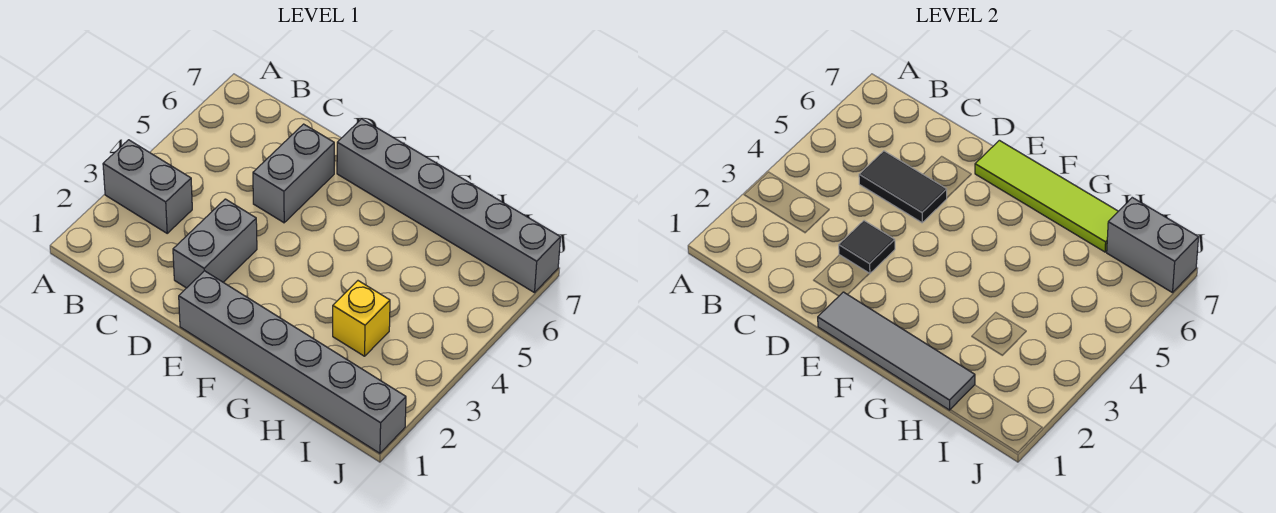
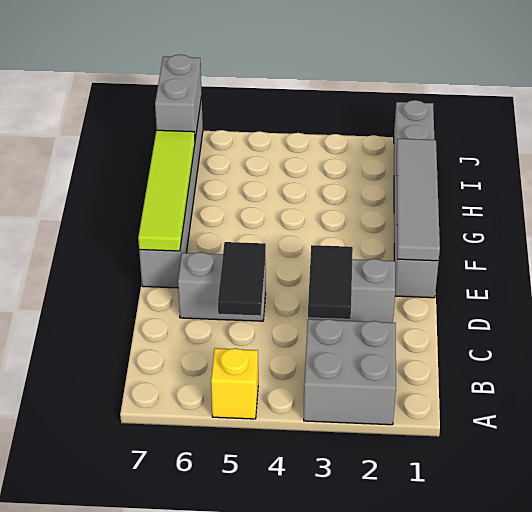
grey brick A3:B3 level 1 -> grey brick A2:B3 level 1
black tile D3 level 2 -> black tile C3:D3 level 2
yellow brick H3 level 1 -> yellow brick A5 level 1

